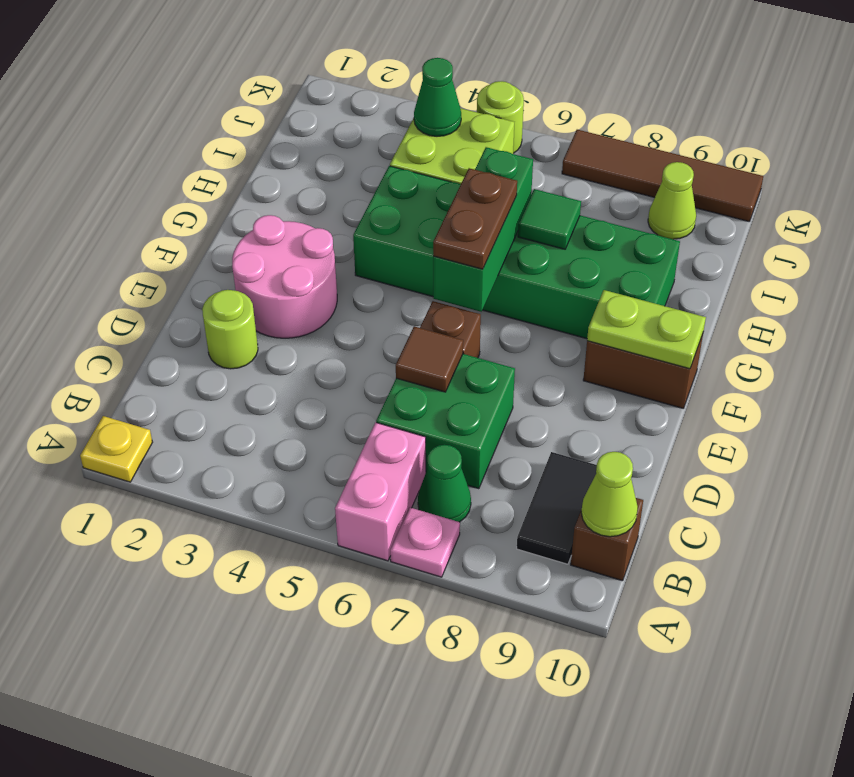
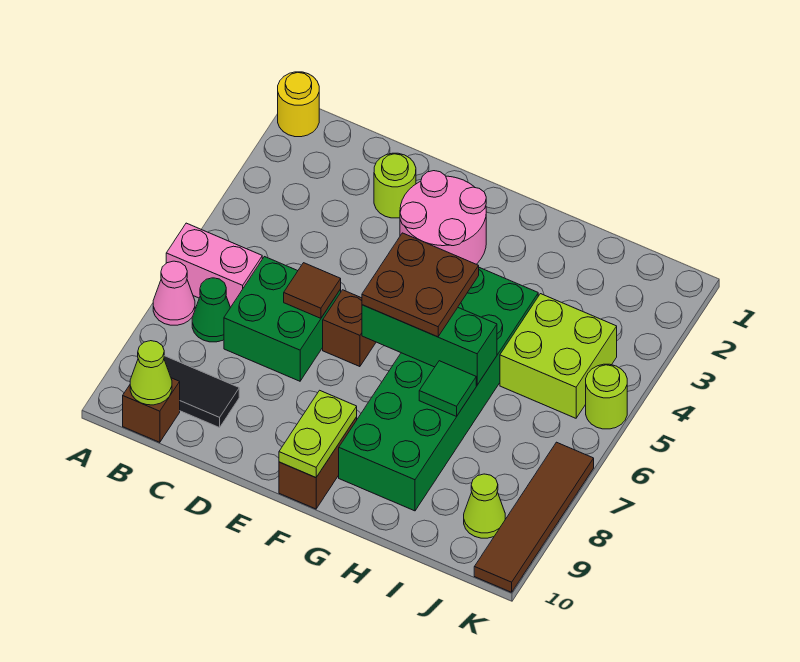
yellow plate A1 level 1 -> yellow round brick A1 level 1
pink plate A7 level 1 -> pink cone A7 level 1
brown plate F6:G6 level 3 -> brown plate F5:G6 level 3
green cone J4 level 2 -> none

